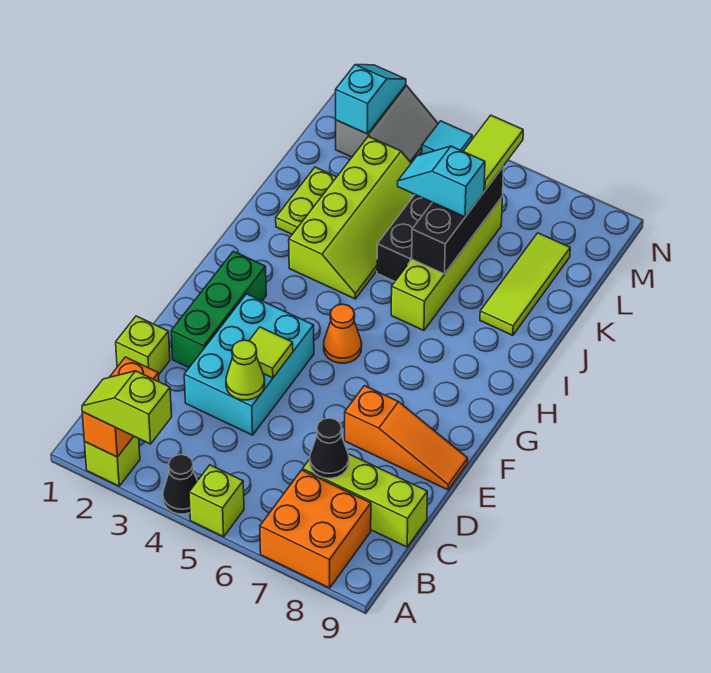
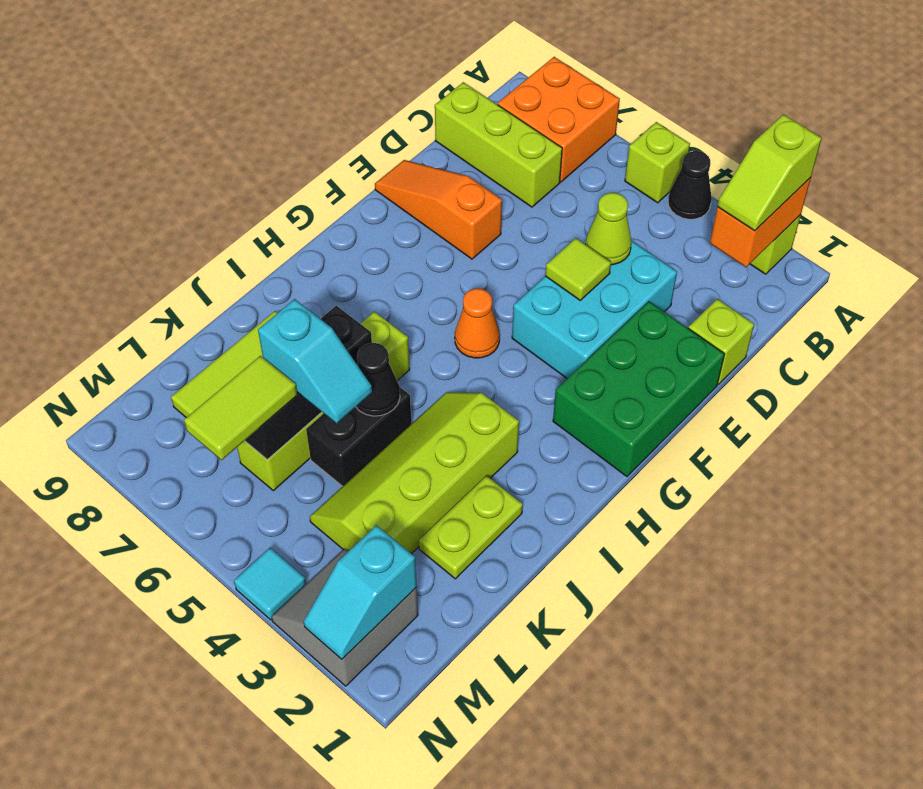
lime slope A2:A3 level 3 top 3 -> lime slope A2:B2 level 3 top A
black cone C7 level 2 -> black cone J5 level 2
green brick E2:G2 level 1 -> green brick E1:G2 level 1

